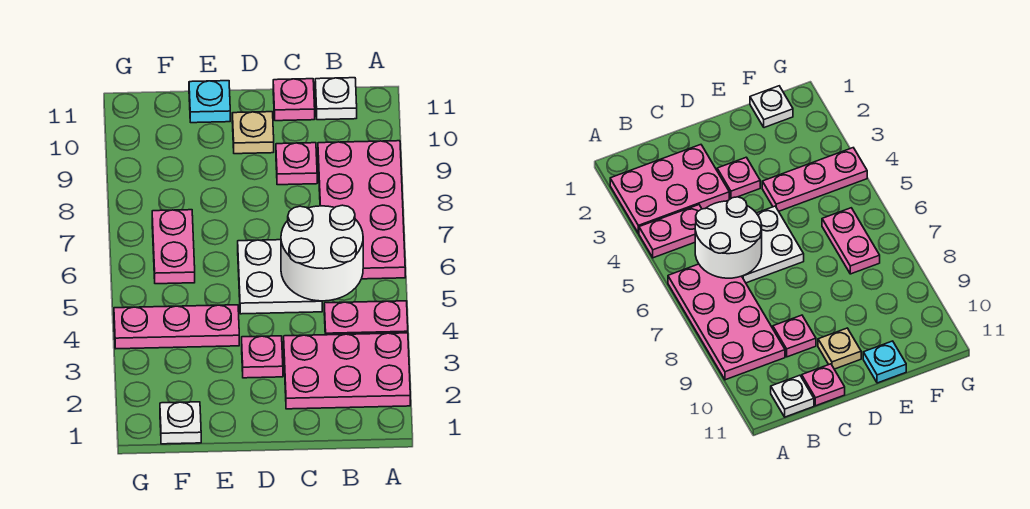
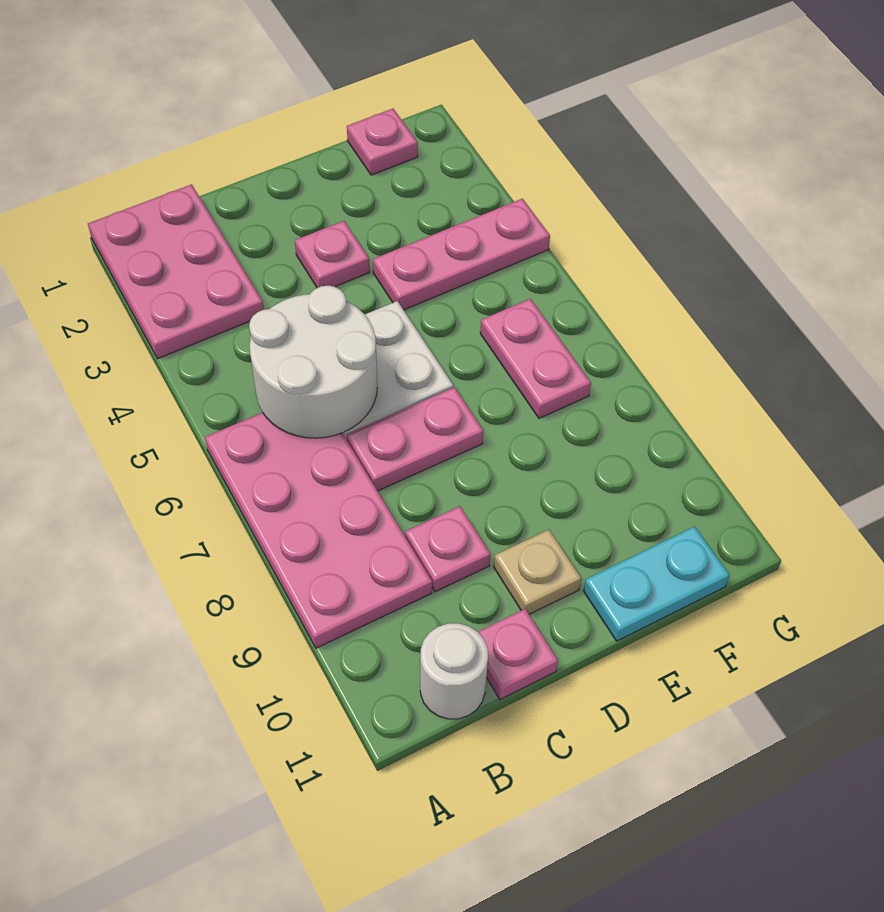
pink plate A2:C3 level 1 -> pink plate A1:B3 level 1
pink plate A4:B4 level 1 -> pink plate C7:D7 level 1
white plate B11 level 1 -> white round brick B11 level 1
cyan plate E11 level 1 -> cyan plate E11:F11 level 1
white plate F1 level 1 -> pink plate F1 level 1

